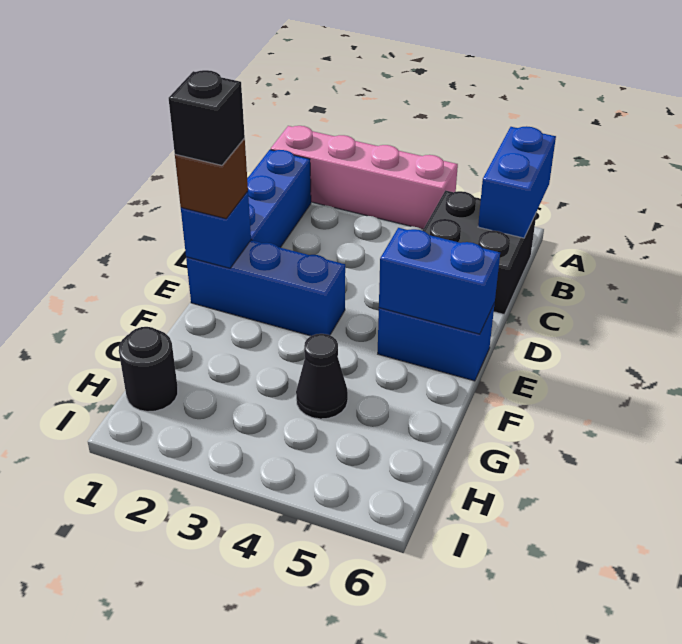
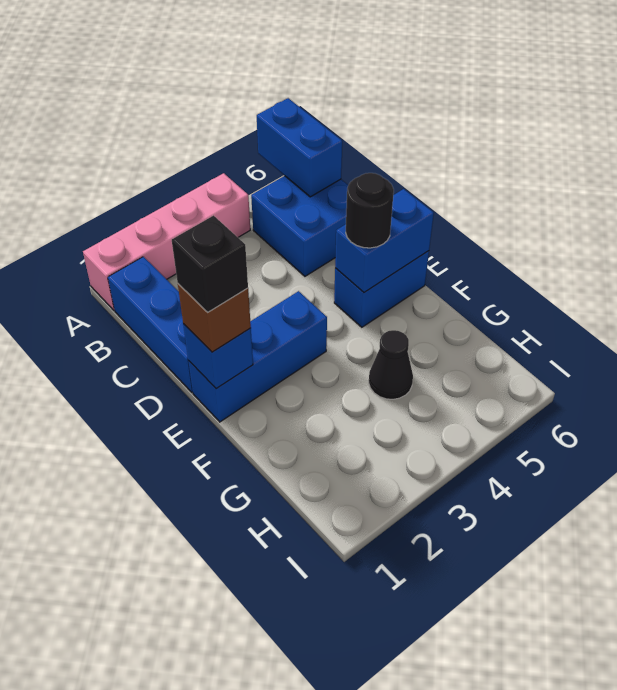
black brick B5:C6 level 1 -> blue brick B5:C6 level 1
black round brick H1 level 1 -> black round brick E5 level 3

